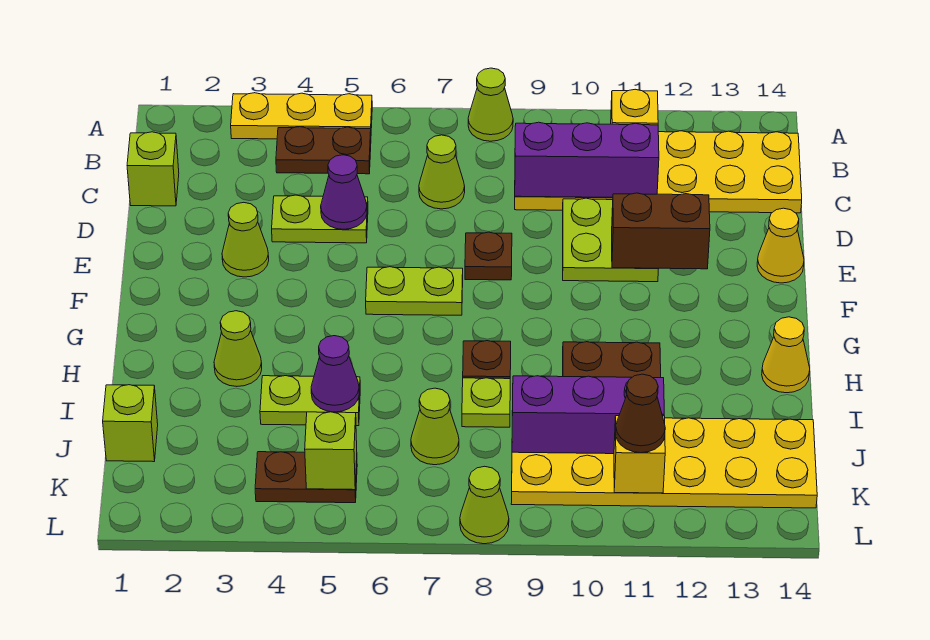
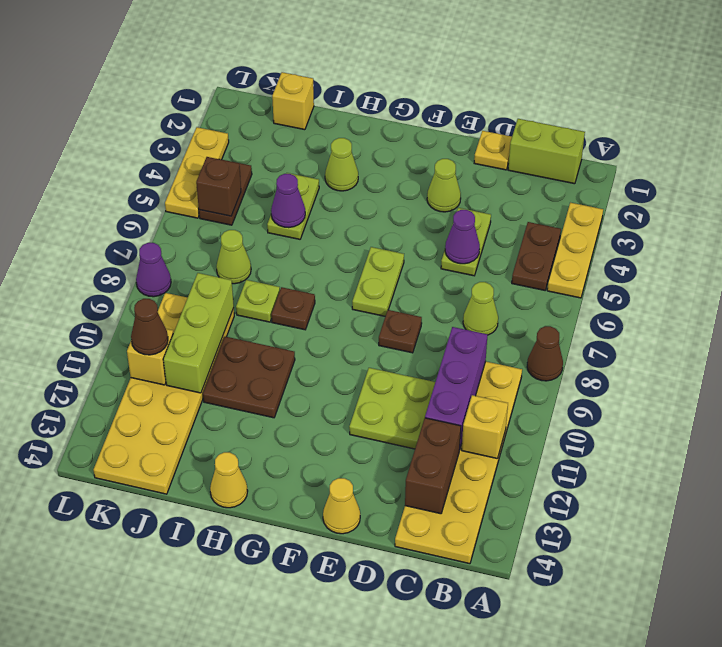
lime cone A8 level 1 -> brown cone A8 level 1
lime brick C1 level 1 -> lime brick B1:C1 level 1
none -> yellow plate D1 level 1
brown brick E11:E12 level 2 -> brown brick C12:C13 level 2
lime brick J1 level 1 -> yellow brick J1 level 1
purple brick J9:J11 level 2 -> lime brick J9:J11 level 2
lime brick K5 level 2 -> brown brick K5 level 2
none -> yellow plate L3:L5 level 1
lime cone L8 level 1 -> purple cone L8 level 1

